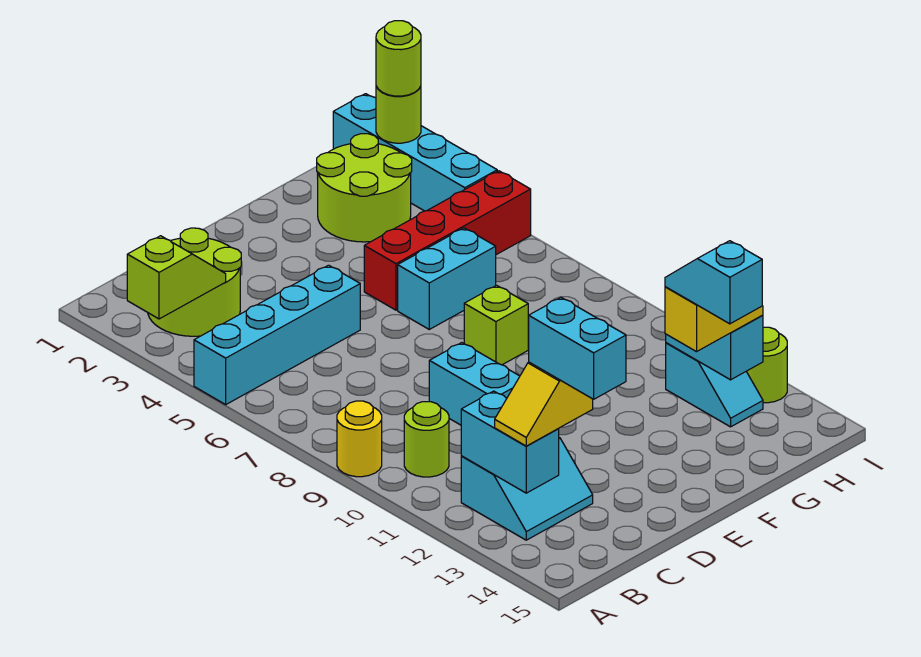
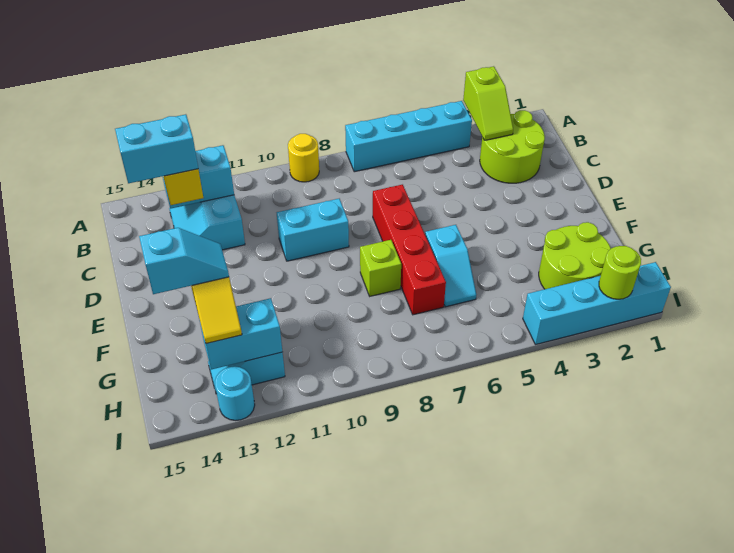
cyan brick A5:D5 level 1 -> cyan brick A4:A7 level 1
lime round brick B10 level 1 -> none
red brick F5:I5 level 1 -> red brick D7:G7 level 1
cyan brick F6:G6 level 1 -> cyan slope F6:G6 level 1 top F
lime round brick I2 level 3 -> none
lime round brick I13 level 1 -> cyan round brick I13 level 1

